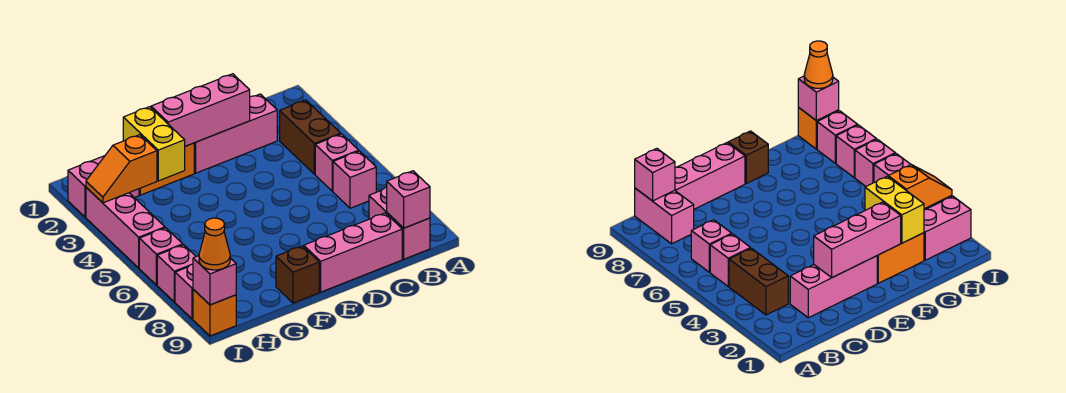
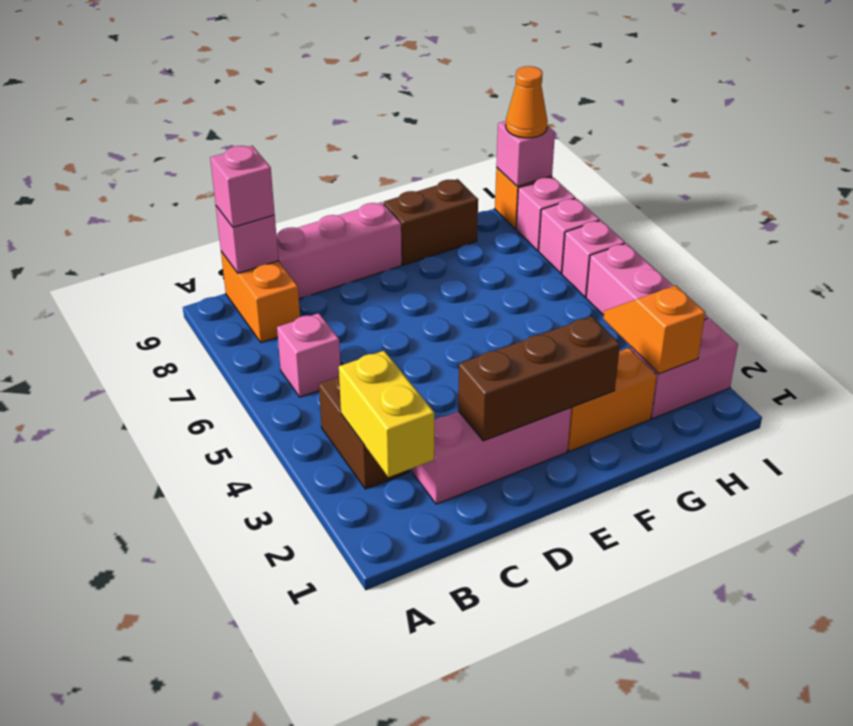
pink brick B5 level 1 -> pink brick B9 level 3
pink brick B8:B9 level 1 -> orange brick B8:B9 level 1
pink brick D2:F2 level 2 -> brown brick D2:F2 level 2
brown brick F9 level 1 -> brown brick F9:G9 level 1
yellow brick G2:G3 level 2 -> yellow brick B2:B3 level 2
orange slope H3:I3 level 2 top H -> orange slope H2:H3 level 2 top 2

